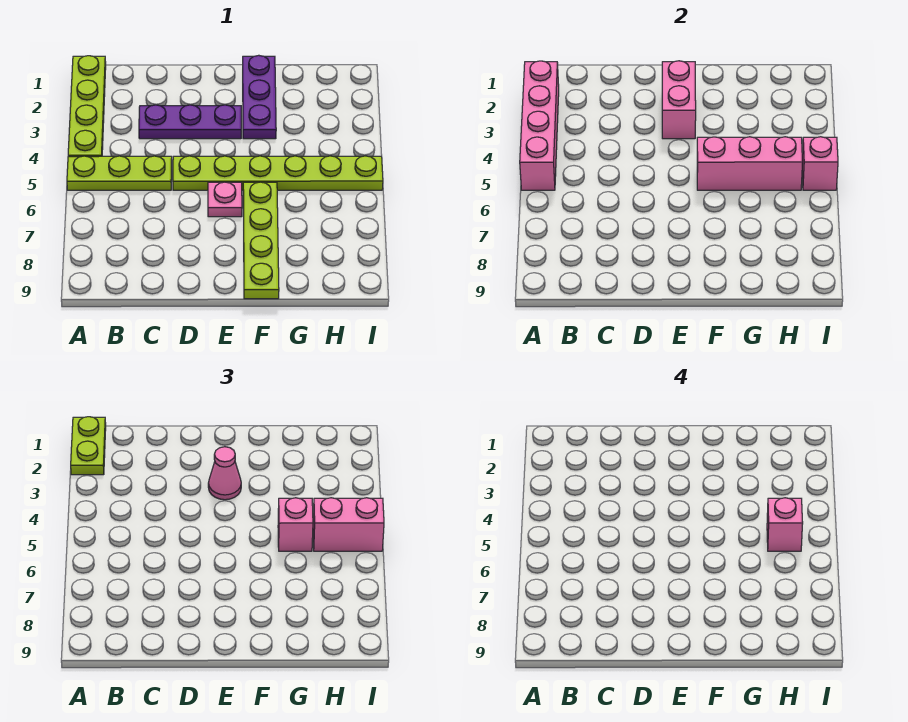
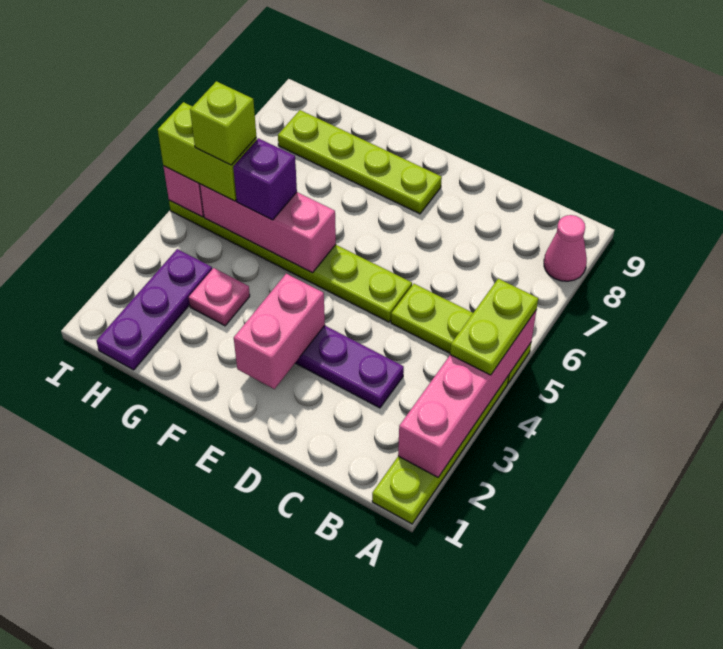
lime plate A1:A2 level 3 -> lime plate A4:A5 level 3
pink cone E3 level 3 -> pink cone A8 level 1
pink plate E6 level 1 -> pink plate G3 level 1
purple plate F1:F3 level 1 -> purple plate H1:H3 level 1
lime plate F6:F9 level 1 -> lime plate E8:H8 level 1
pink brick G5 level 3 -> purple brick G5 level 3
pink brick H5:I5 level 3 -> lime brick H5:I5 level 3
pink brick H5 level 4 -> lime brick H5 level 4

